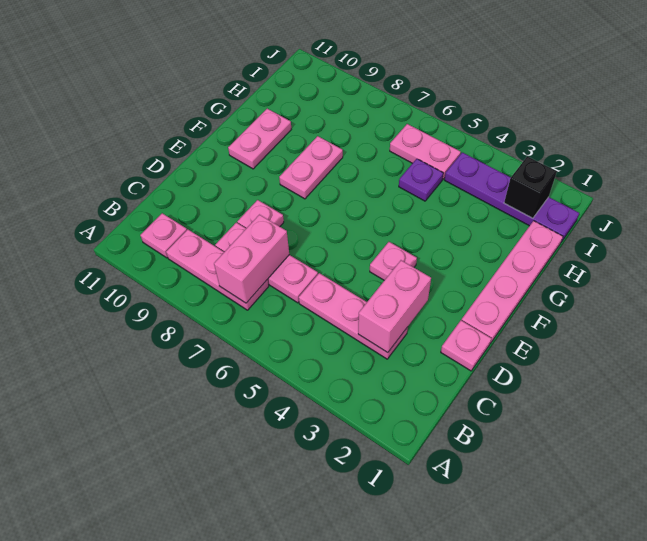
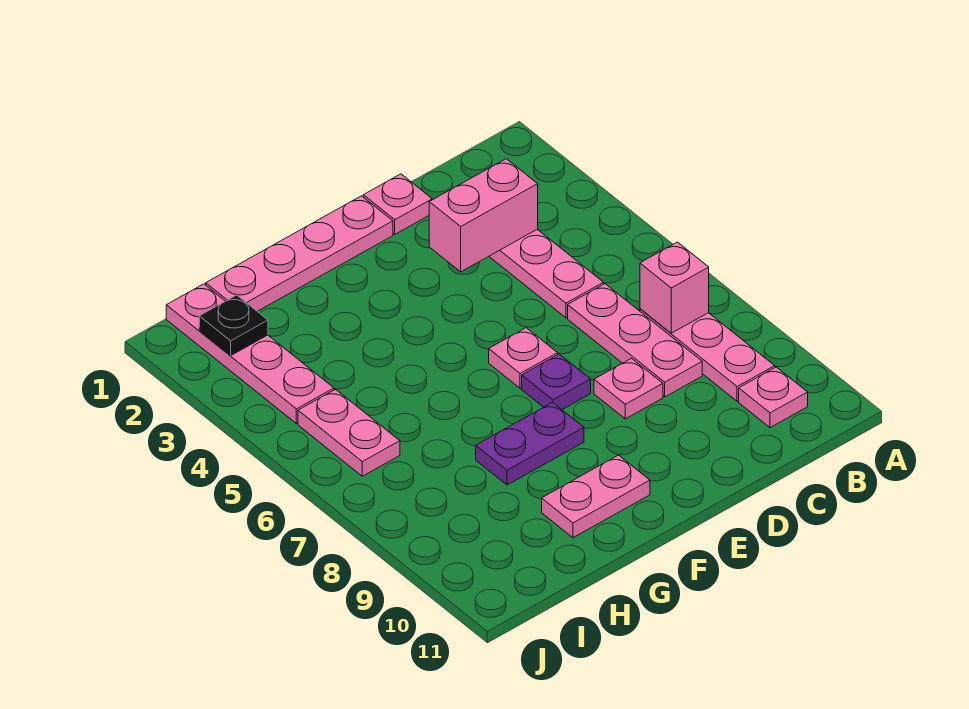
pink brick B7:C7 level 2 -> pink brick B7 level 2
pink plate E4 level 1 -> pink plate E6 level 1
pink plate F8:G8 level 1 -> purple plate F8:G8 level 1
purple plate H5 level 1 -> purple plate E7 level 1
purple plate I1:I4 level 1 -> pink plate I1:I4 level 1
black brick I2 level 2 -> black plate I2 level 2

